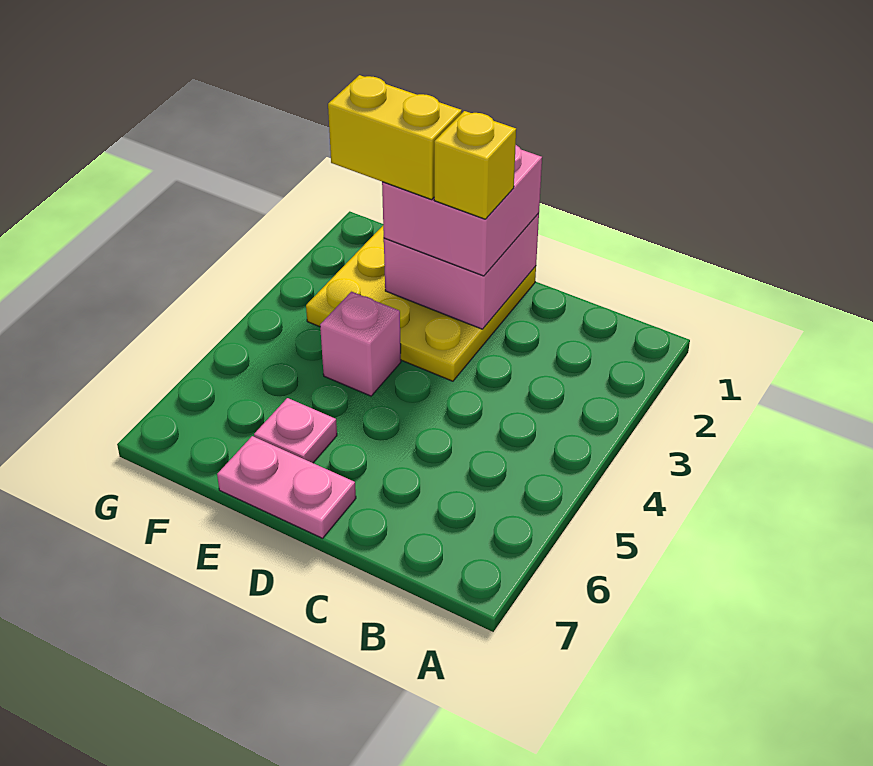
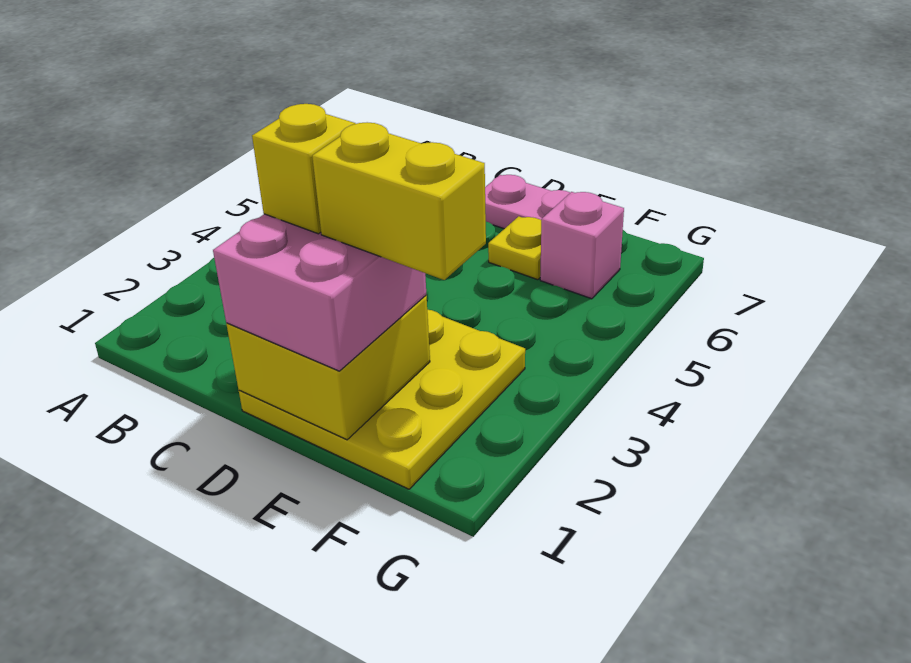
pink brick D1:E2 level 2 -> yellow brick D1:E2 level 2
pink brick E4 level 1 -> pink brick F6 level 1
pink plate E6 level 1 -> yellow plate E6 level 1

